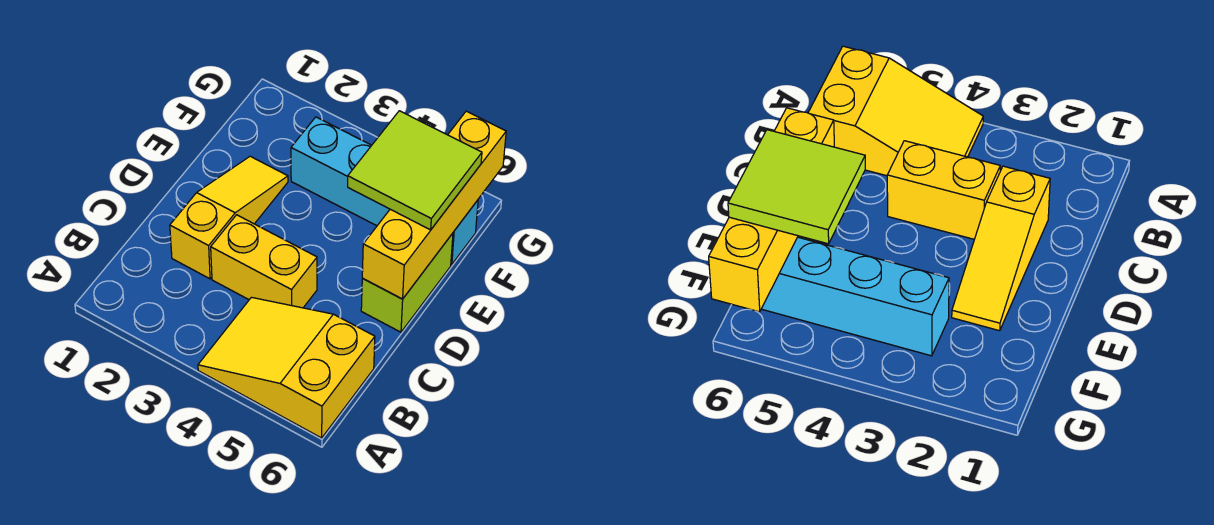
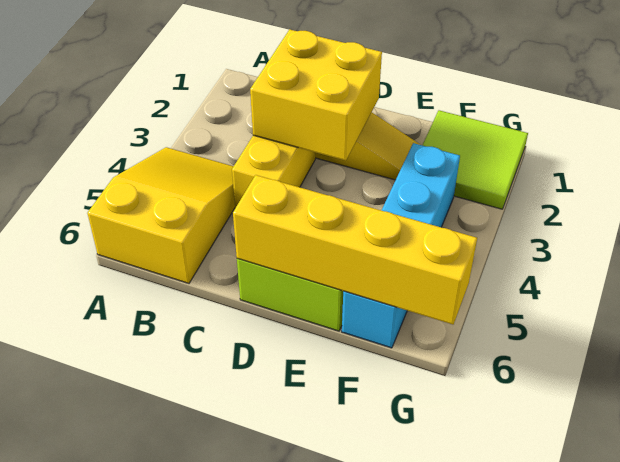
none -> yellow brick C2:D3 level 2
lime tile E5:F6 level 3 -> lime tile F1:G2 level 1

